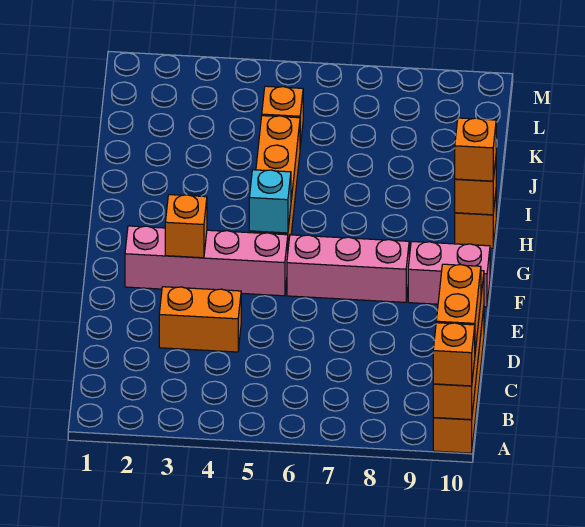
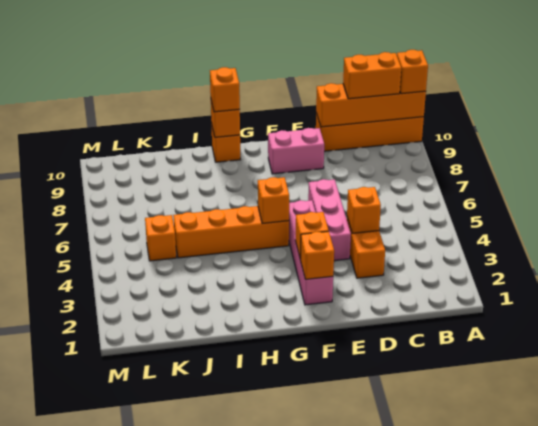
none -> orange brick D4 level 2
none -> orange brick F2 level 2
pink brick F6:F8 level 1 -> pink brick E4:E6 level 1
pink brick F9:F10 level 1 -> pink brick E9:F9 level 1
cyan brick G5 level 2 -> orange brick G5 level 2

